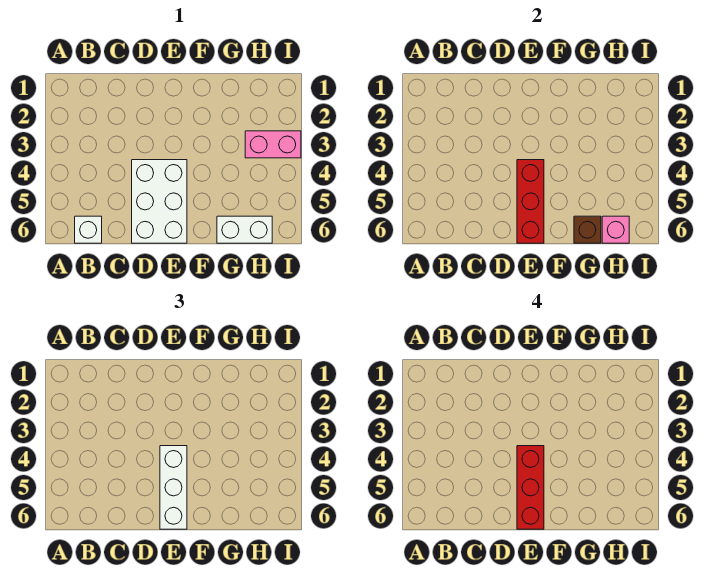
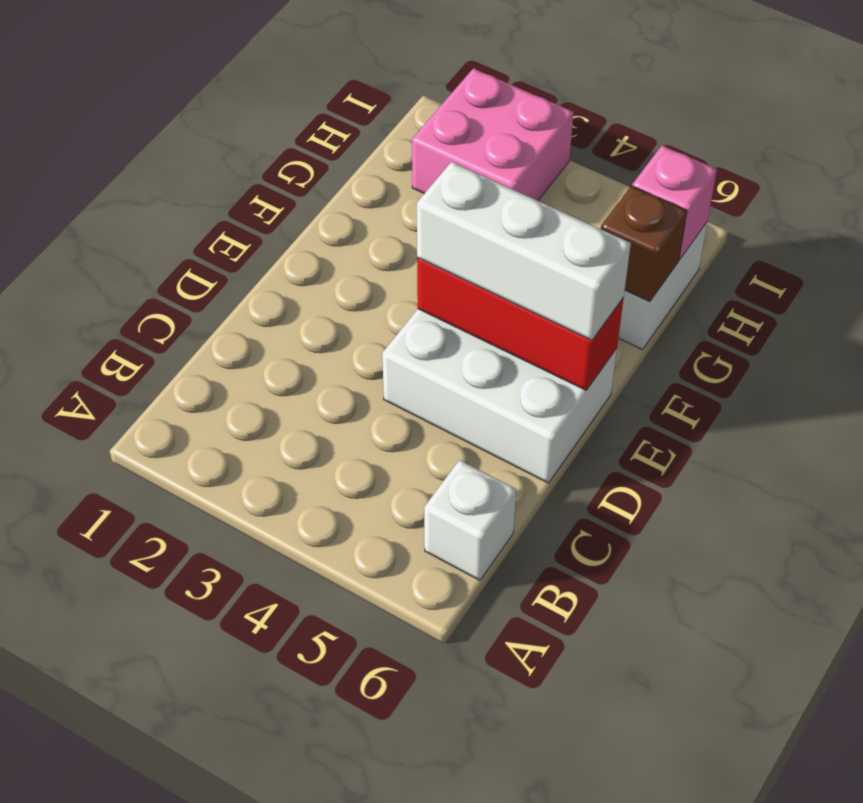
red brick E4:E6 level 4 -> none
pink brick H3:I3 level 1 -> pink brick H2:I3 level 1

